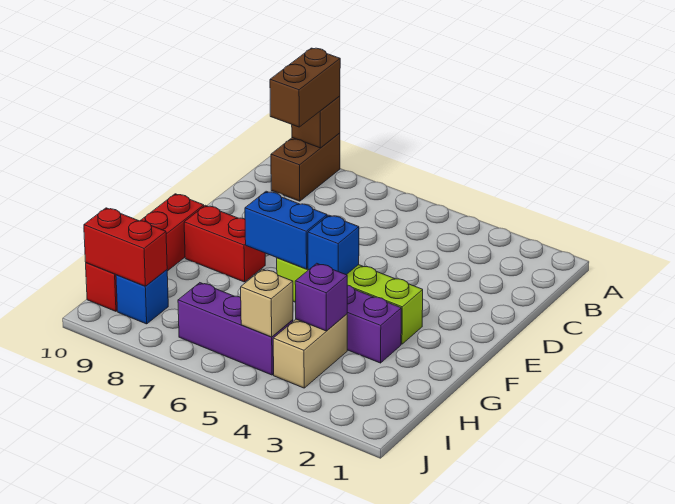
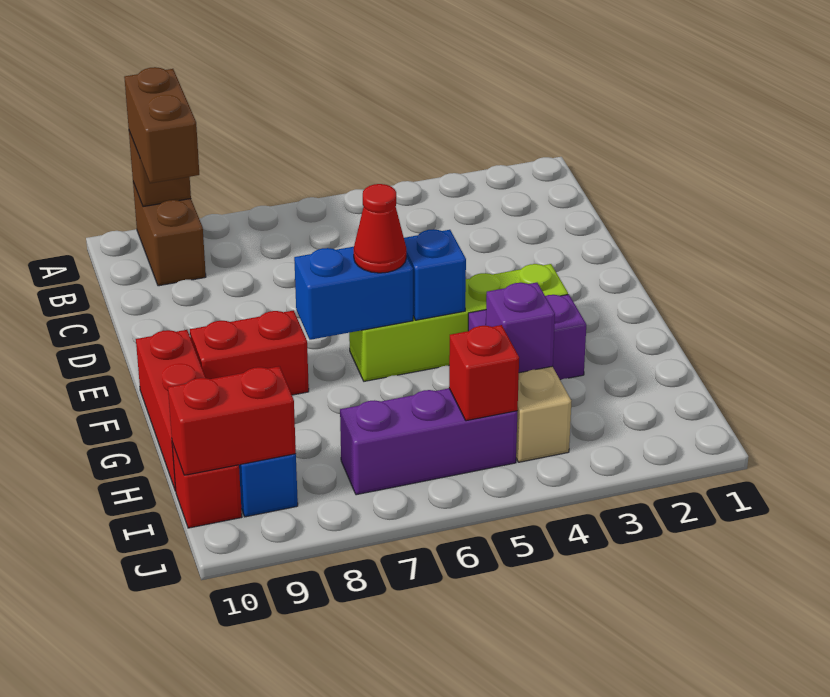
none -> red cone F6 level 3
tan brick I5 level 2 -> red brick I5 level 2

